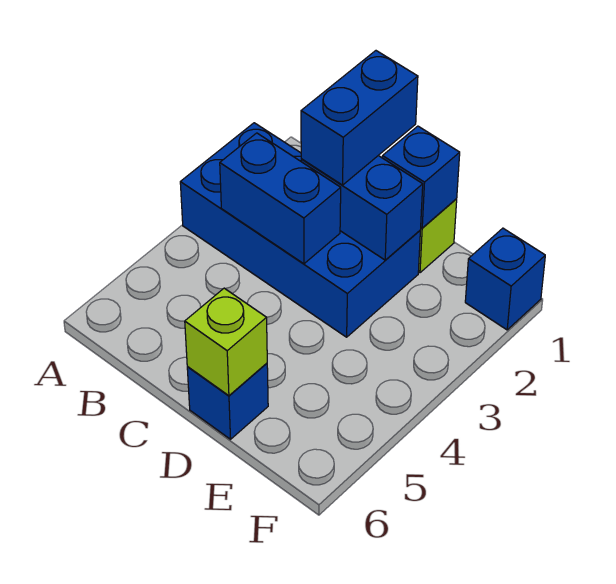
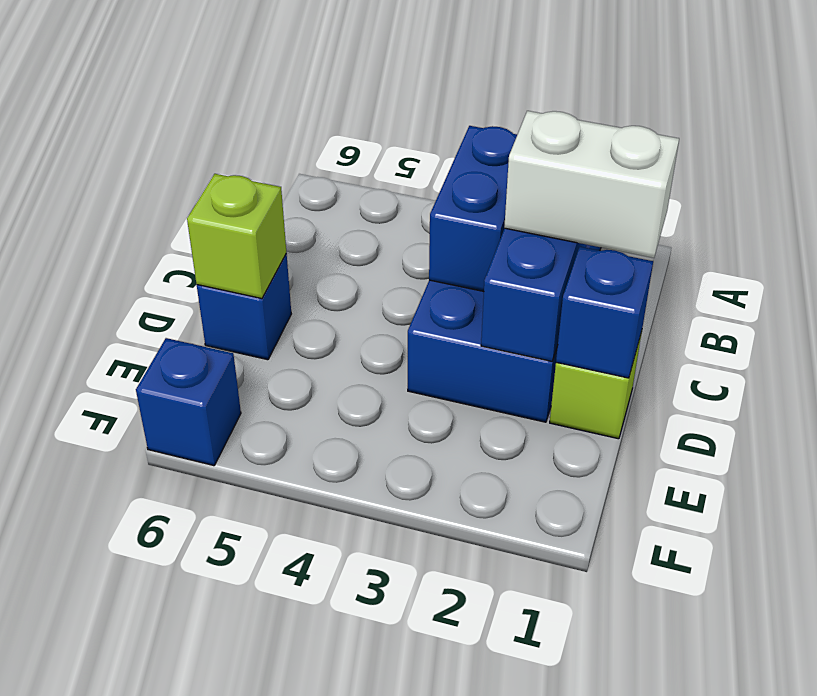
blue brick C1:C2 level 3 -> white brick C1:C2 level 3
blue brick F1 level 1 -> blue brick F6 level 1

